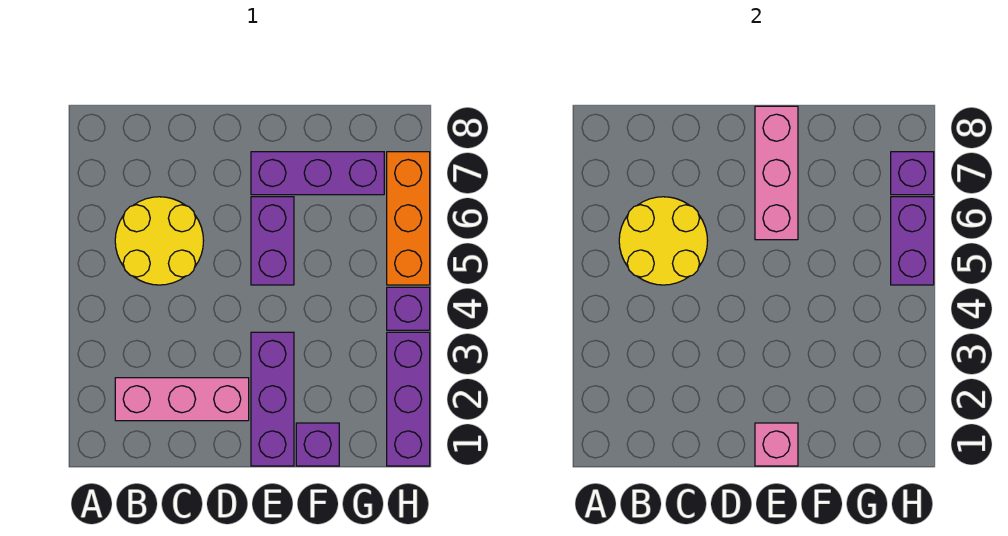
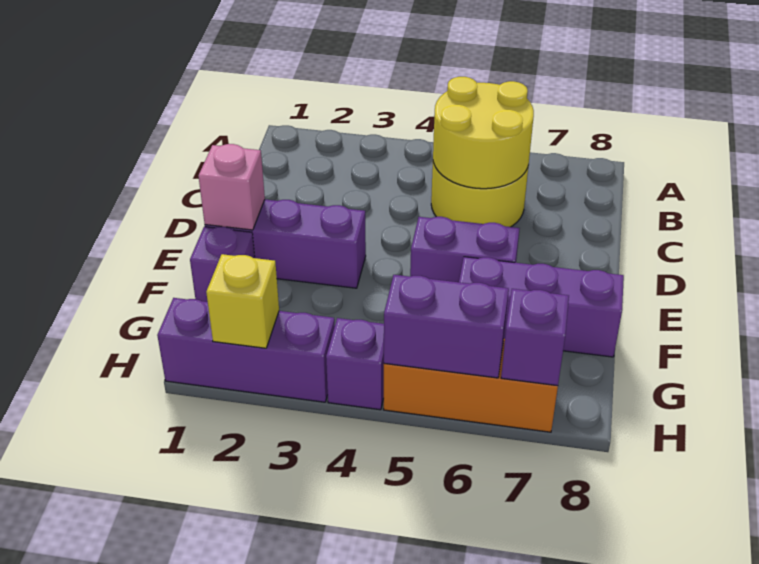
pink brick B2:D2 level 1 -> none
pink brick E6:E8 level 2 -> none
purple brick E7:G7 level 1 -> purple brick F6:F8 level 1
none -> yellow brick H2 level 2

